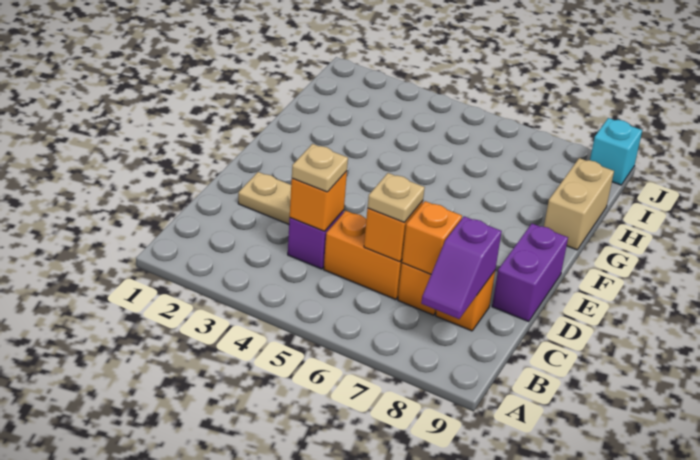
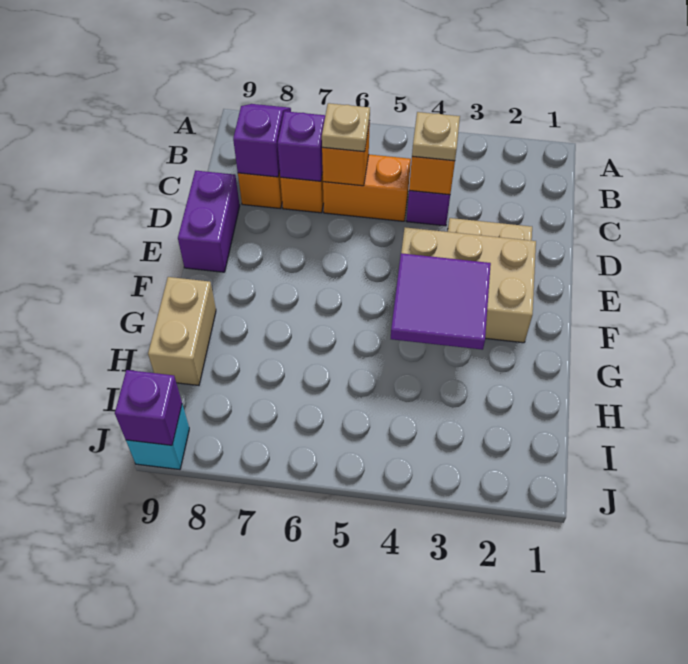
orange brick C7 level 2 -> purple brick C7 level 2
none -> tan brick E2:F4 level 1
none -> purple tile F3:G4 level 2
none -> purple brick J9 level 2

